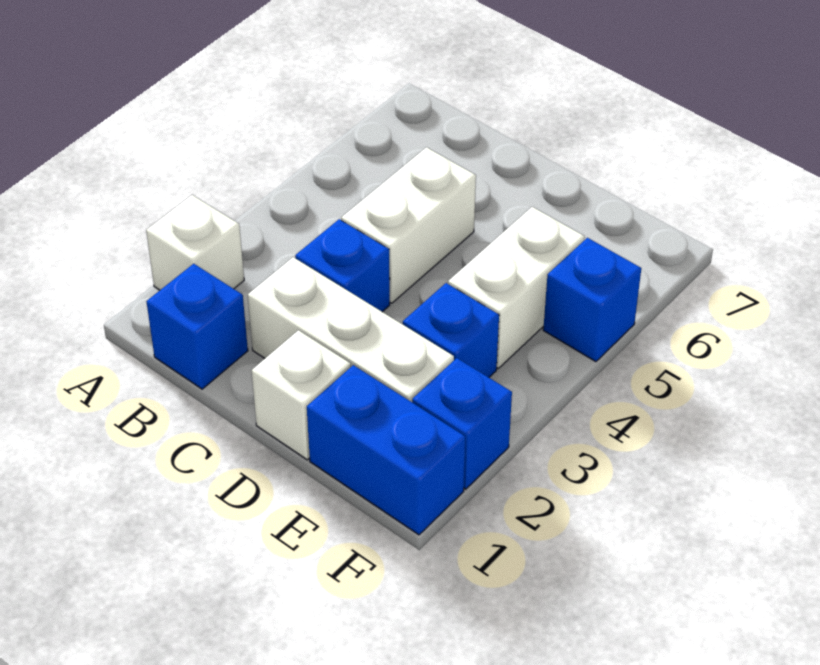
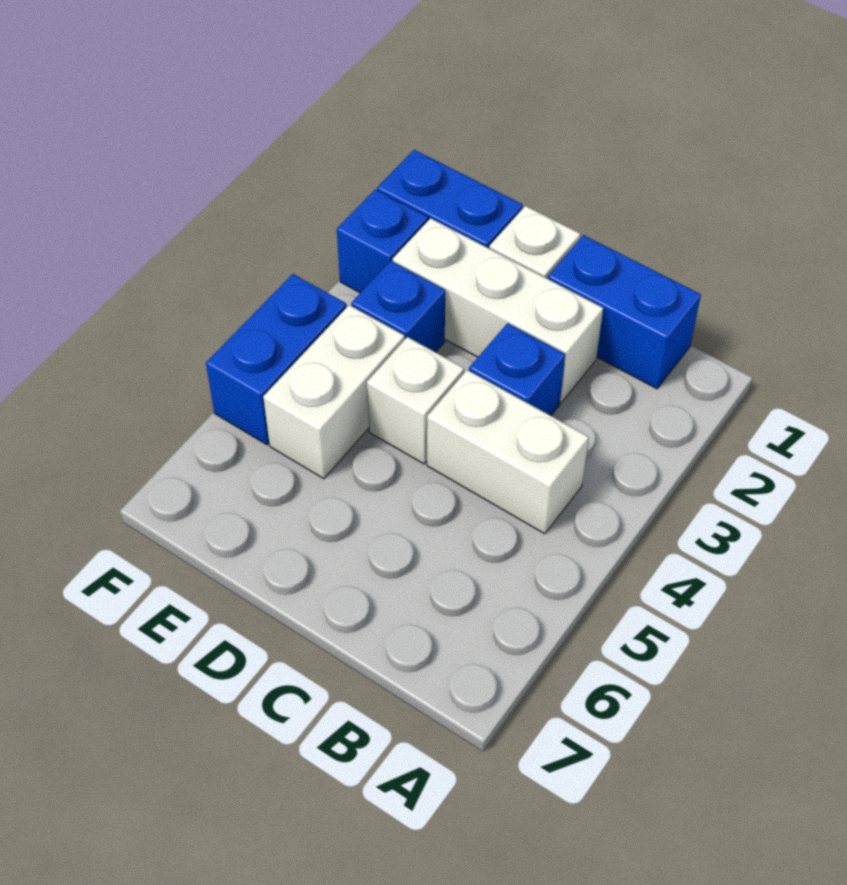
white brick A2 level 1 -> white brick D4 level 1
blue brick B1 level 1 -> blue brick B1:C1 level 1
white brick C4:C5 level 1 -> white brick B4:C4 level 1
blue brick F5 level 1 -> blue brick F4:F5 level 1

